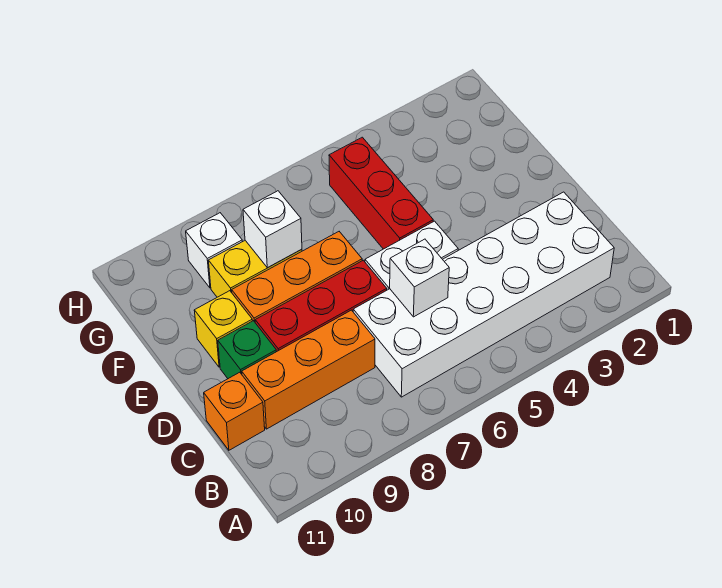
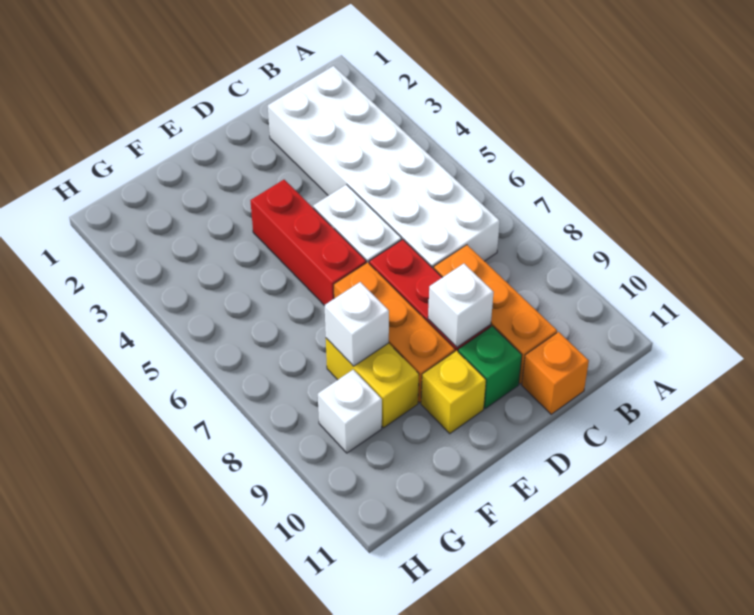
white brick C6 level 2 -> white brick D9 level 2
red brick E5:G5 level 1 -> red brick E4:E6 level 1

